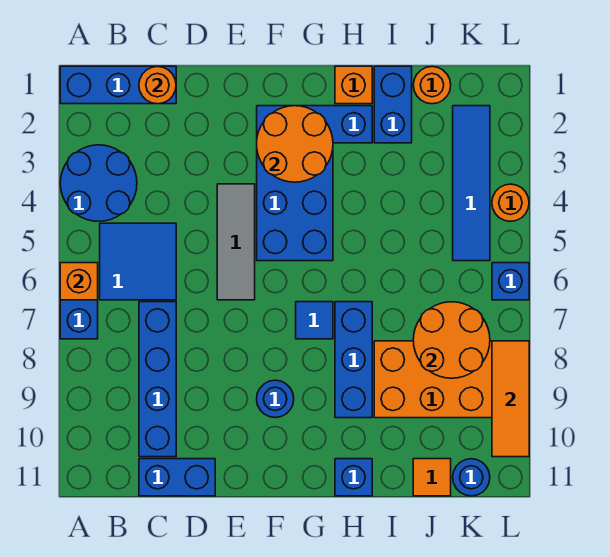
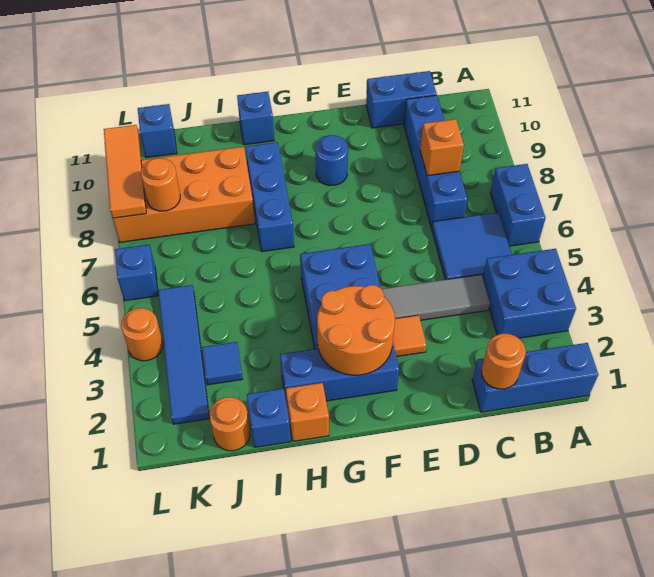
blue round brick A3:B4 level 1 -> blue brick A3:B4 level 1
orange brick A6 level 2 -> orange brick C8 level 2
grey tile E4:E6 level 1 -> grey tile C4:E4 level 1
blue tile G7 level 1 -> blue tile J3 level 1
blue brick I1:I2 level 1 -> blue brick I1 level 1
orange round brick J7:K8 level 2 -> orange round brick K8 level 2
orange tile J11 level 1 -> orange tile E3 level 1
blue round brick K11 level 1 -> blue brick K11 level 1

